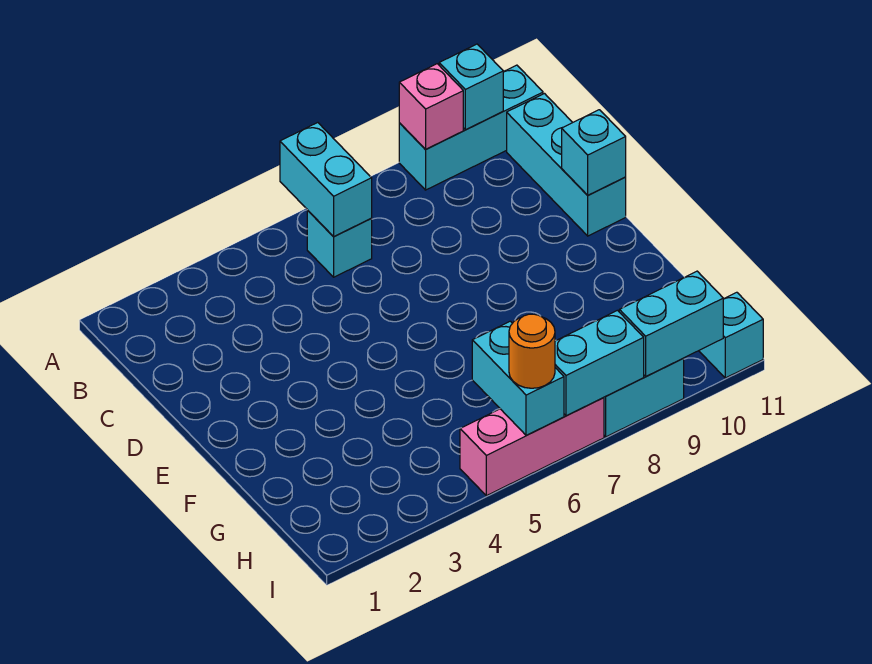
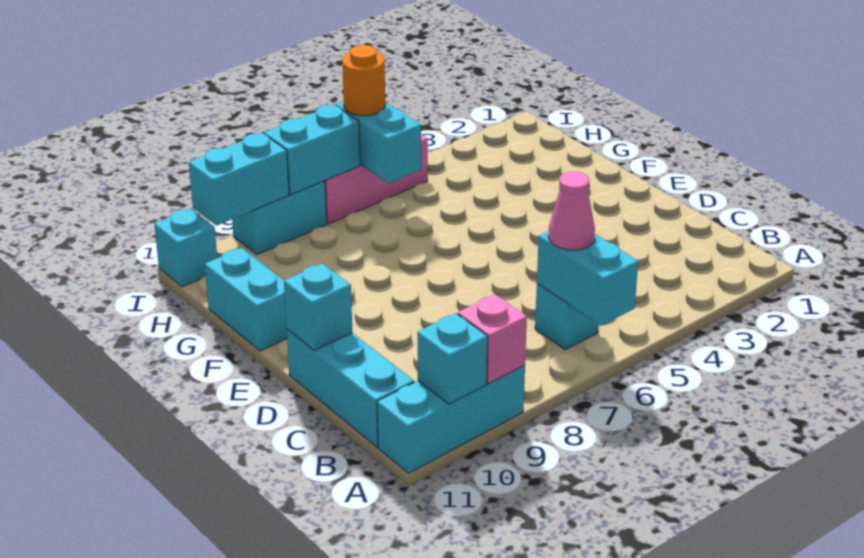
none -> pink cone B6 level 3
none -> cyan brick F11:G11 level 1

